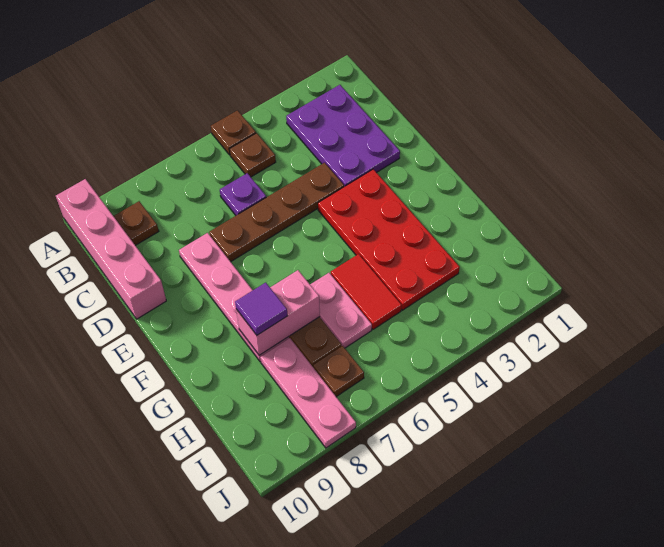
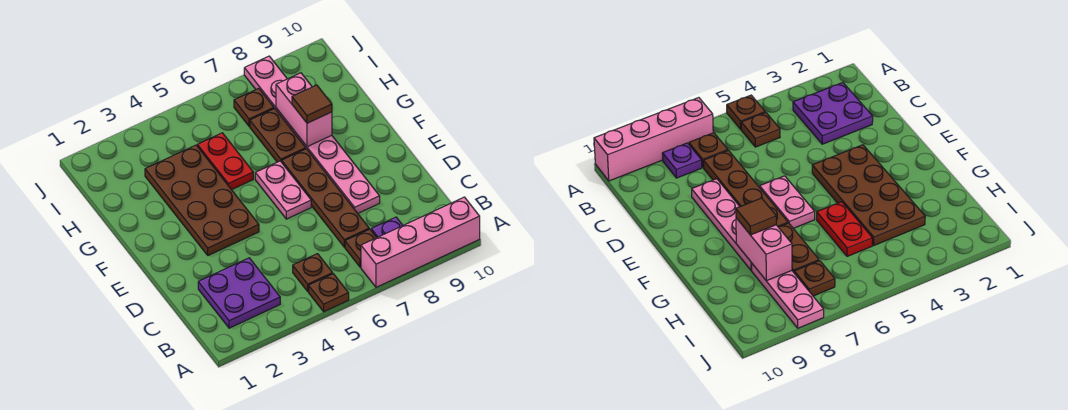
pink brick A10:D10 level 1 -> pink brick A7:A10 level 1
purple plate B2:D3 level 1 -> purple plate B2:C3 level 1
brown plate B9 level 1 -> brown plate B7 level 1
purple plate C6 level 1 -> purple plate B8 level 1
brown plate D4:D7 level 1 -> brown plate C7:F7 level 1
red plate E3:H4 level 1 -> brown plate E3:H4 level 1
red tile G5:H5 level 1 -> red plate G5:H5 level 1
pink plate G6:H6 level 1 -> pink plate E6:F6 level 1
pink brick G7:G8 level 2 -> pink brick G8:H8 level 2
purple tile G8 level 3 -> brown tile G8 level 3

